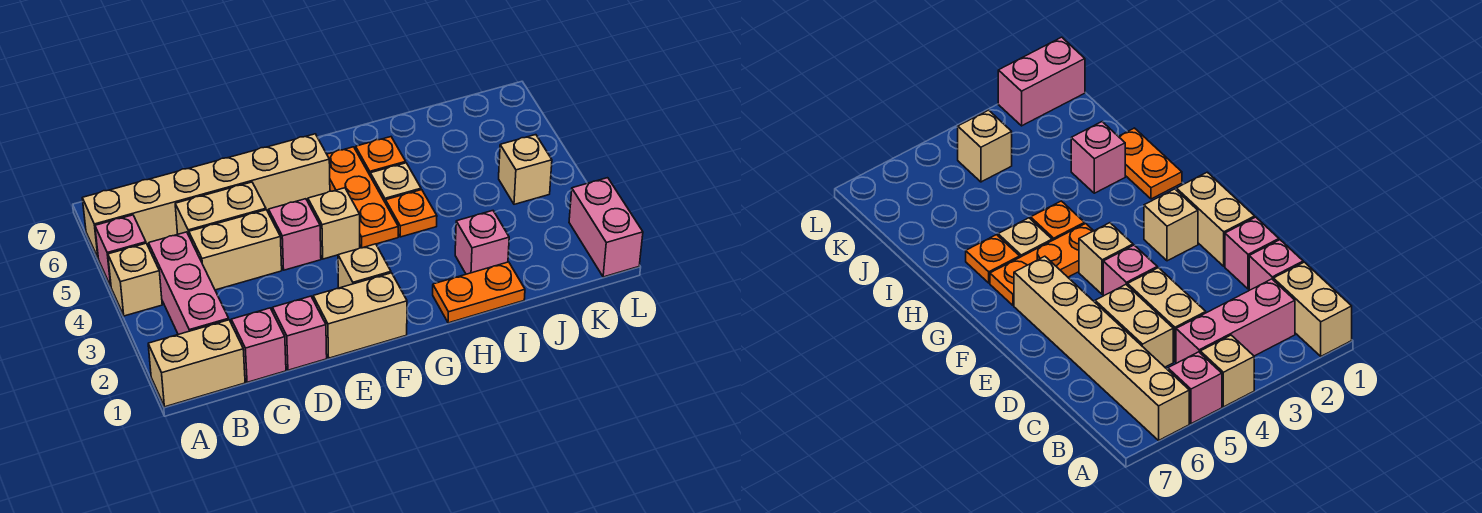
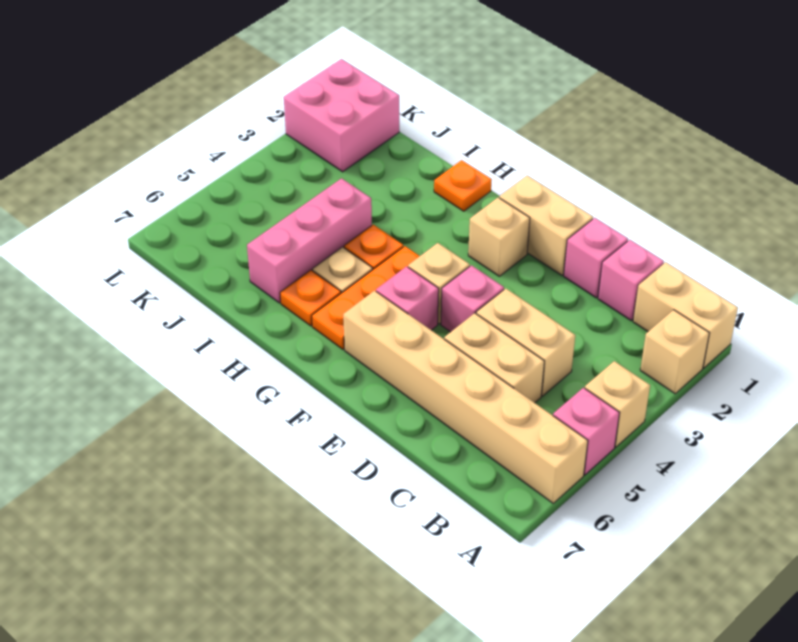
pink brick B2:B4 level 1 -> pink brick I4:I6 level 1
orange plate H1:I1 level 1 -> orange plate H1 level 1
pink brick I2 level 1 -> pink brick F5 level 1
tan brick K4 level 1 -> tan brick A2 level 1
pink brick L1:L2 level 1 -> pink brick K1:L2 level 1

